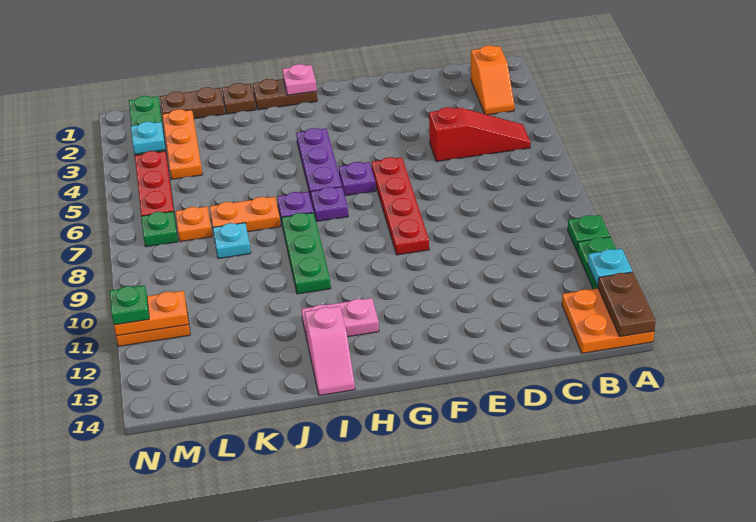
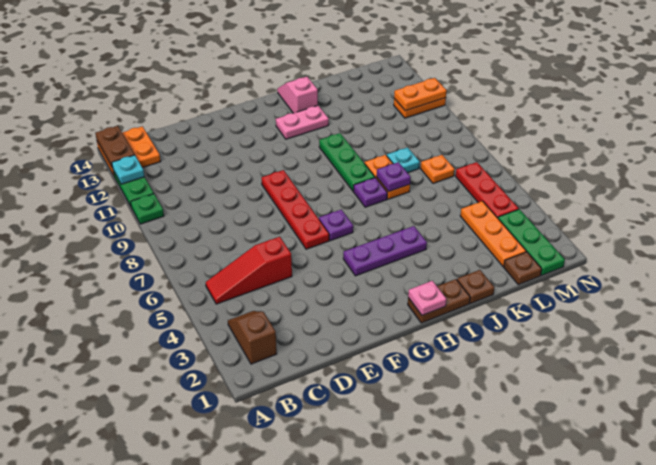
orange slope B2:B3 level 1 top 2 -> brown slope B2:B3 level 1 top 2
purple plate H4:H6 level 1 -> purple plate G4:I4 level 1
purple plate H7 level 1 -> purple plate J7 level 2
orange plate J7:K7 level 1 -> orange plate J7:J8 level 1
brown plate K1:L1 level 1 -> brown plate L1 level 1
cyan plate M3 level 2 -> none
green plate M7 level 1 -> none
green plate N11 level 3 -> none

